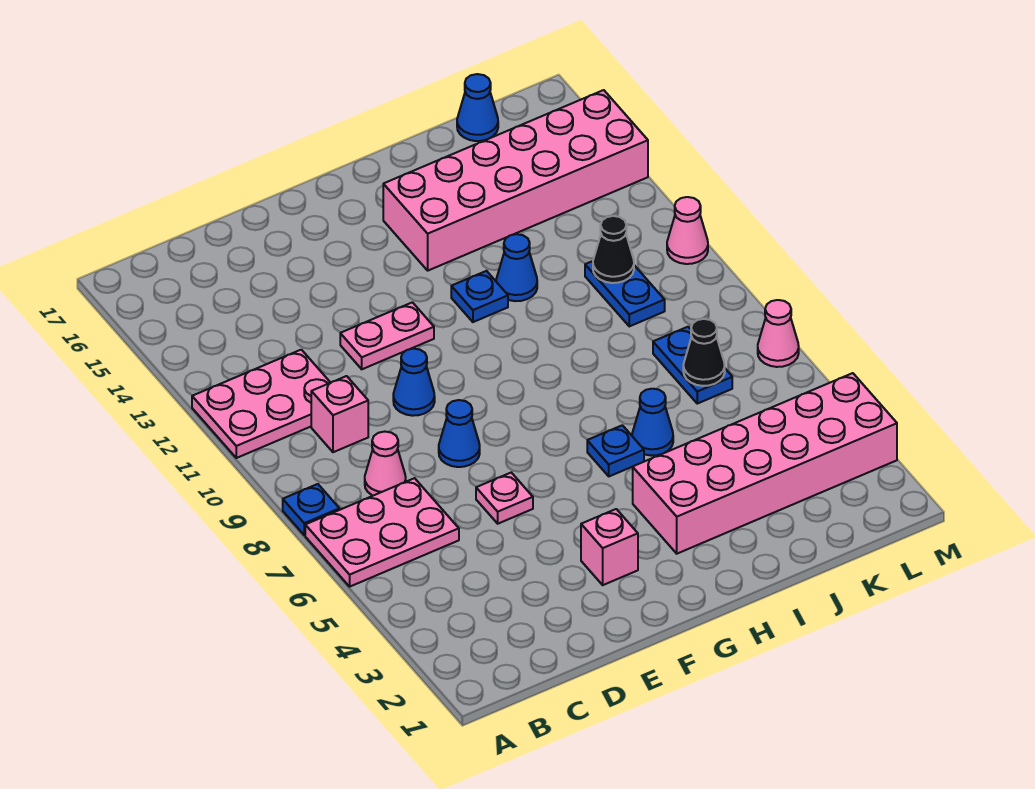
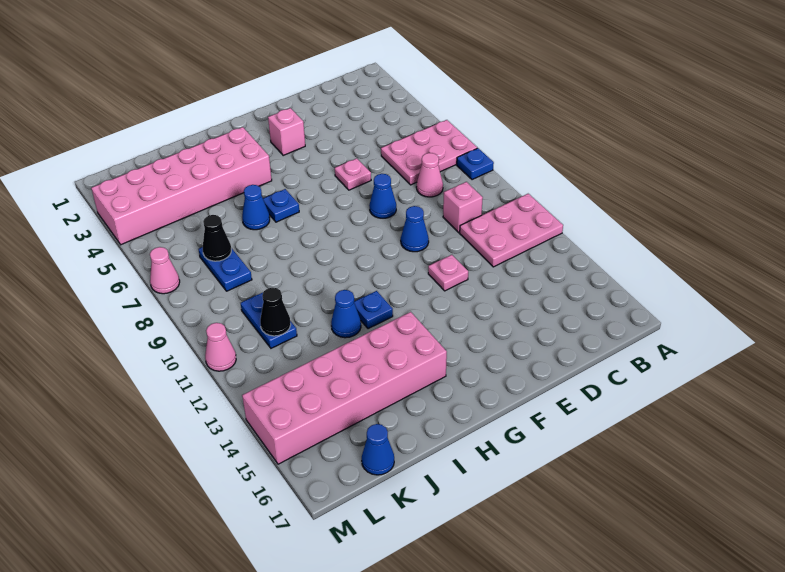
pink plate E12:F12 level 1 -> pink plate E12 level 1

